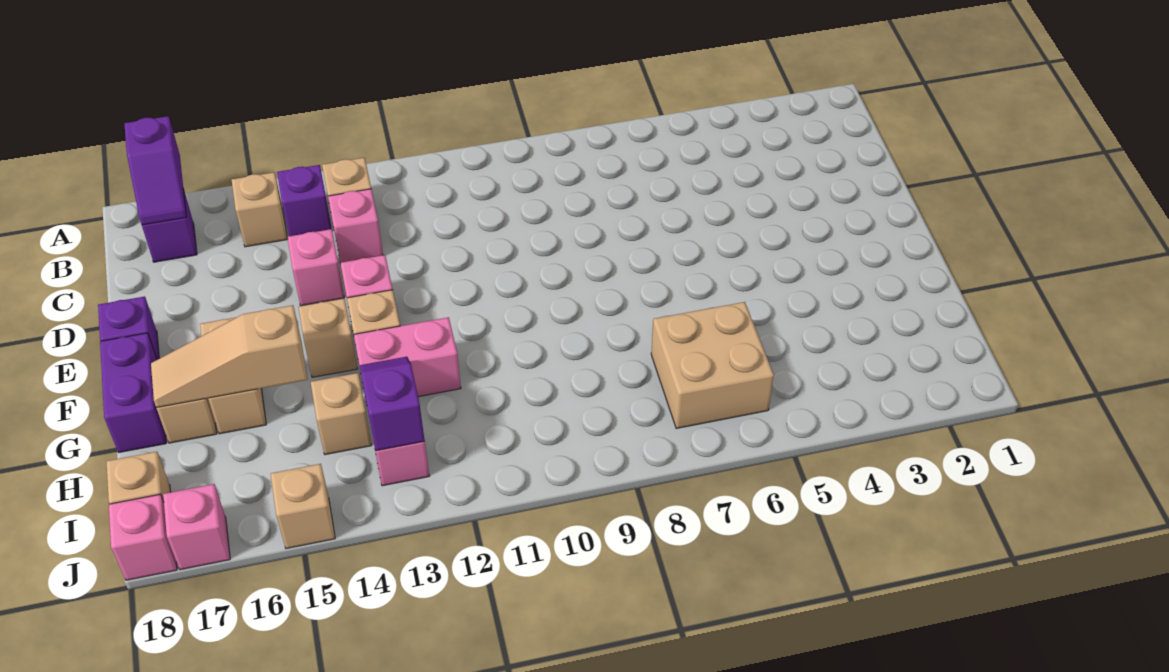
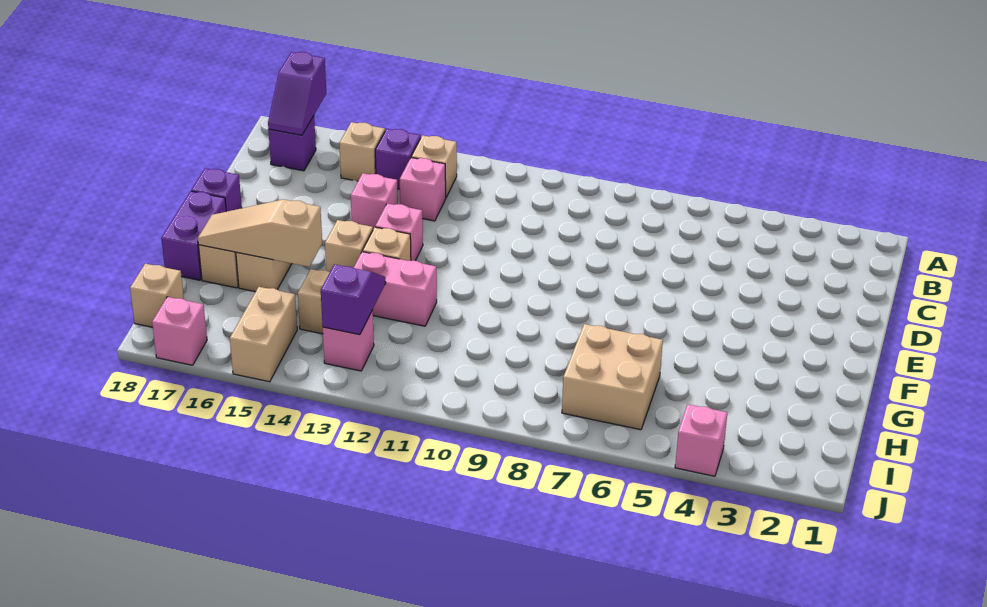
tan brick J15 level 1 -> tan brick I15:J15 level 1
pink brick J18 level 1 -> pink brick J4 level 1

